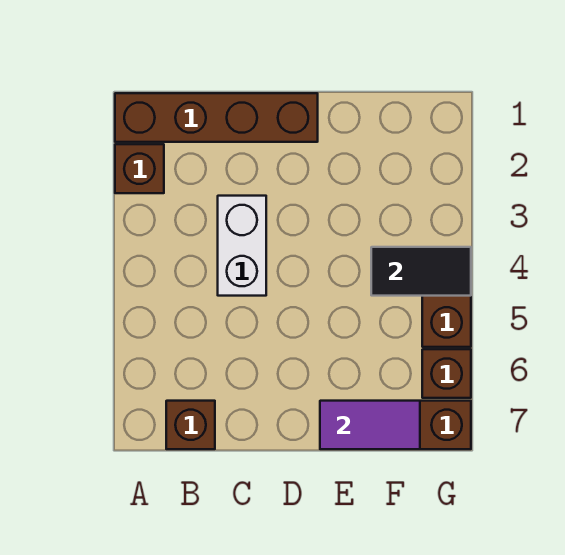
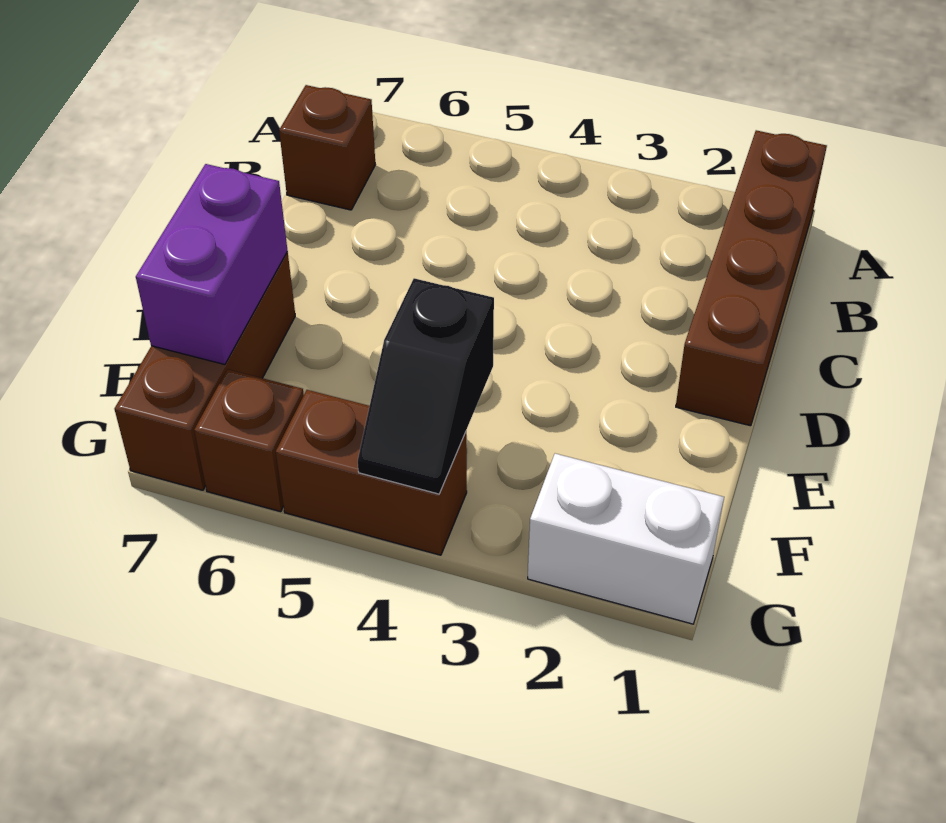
brown brick A2 level 1 -> none
white brick C3:C4 level 1 -> white brick G1:G2 level 1
purple tile E7:F7 level 2 -> purple brick E7:F7 level 2
black tile F4:G4 level 2 -> black slope F4:G4 level 2 top F

